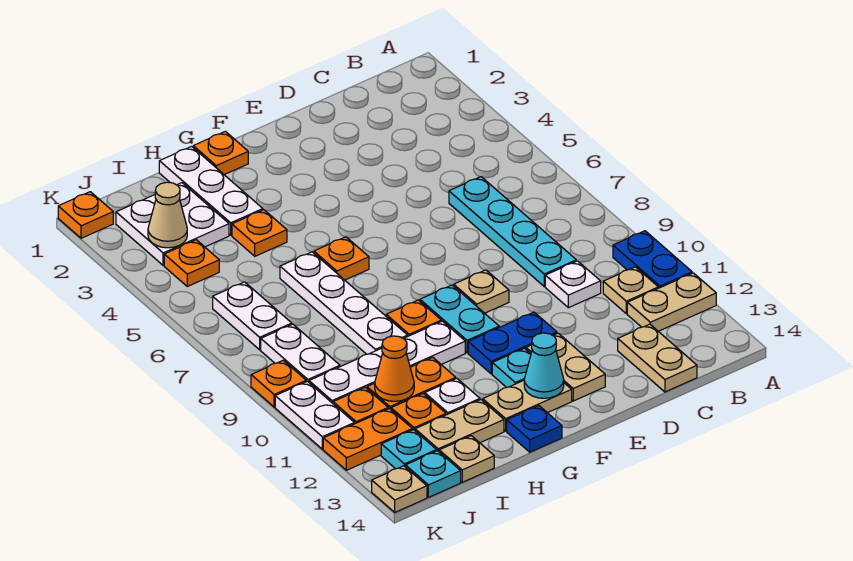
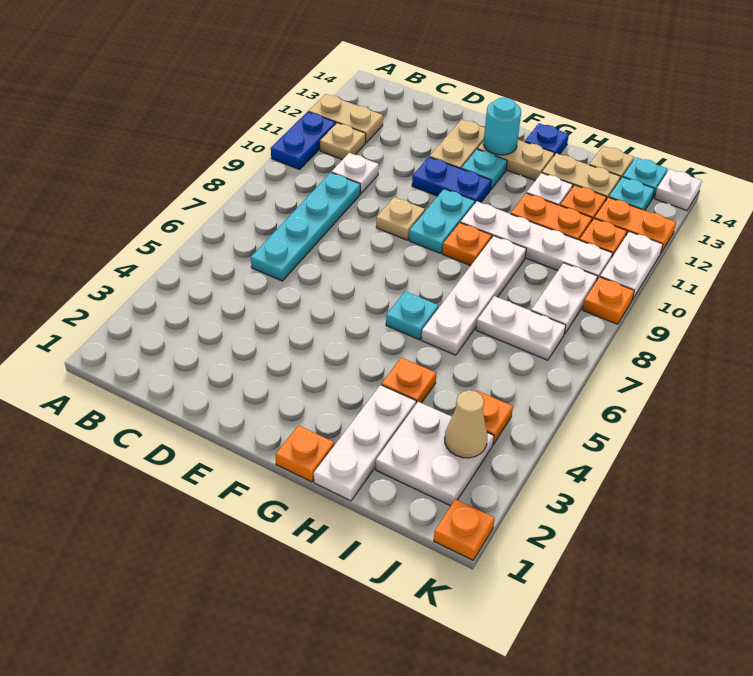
tan plate C13:C14 level 1 -> none
cyan cone F13 level 2 -> cyan round brick F13 level 2
orange plate G6 level 1 -> cyan plate G6 level 1
orange cone I11 level 2 -> none
white plate J6:J7 level 1 -> white plate I7:J7 level 1
tan plate K14 level 1 -> white plate K14 level 1

